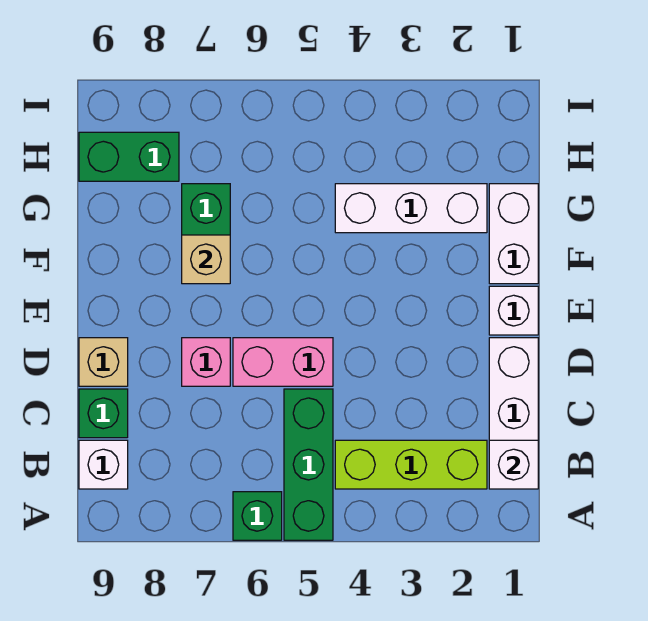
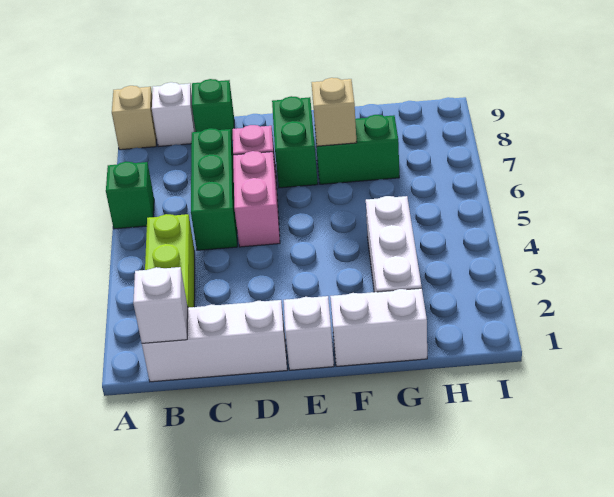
green brick A5:C5 level 1 -> green brick C5:C7 level 1
tan brick D9 level 1 -> tan brick A9 level 1
green brick H8:H9 level 1 -> green brick E7:E8 level 1

